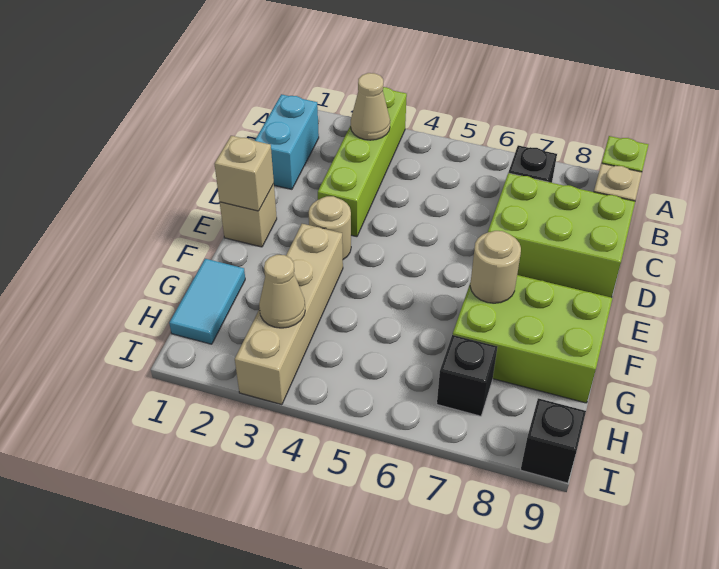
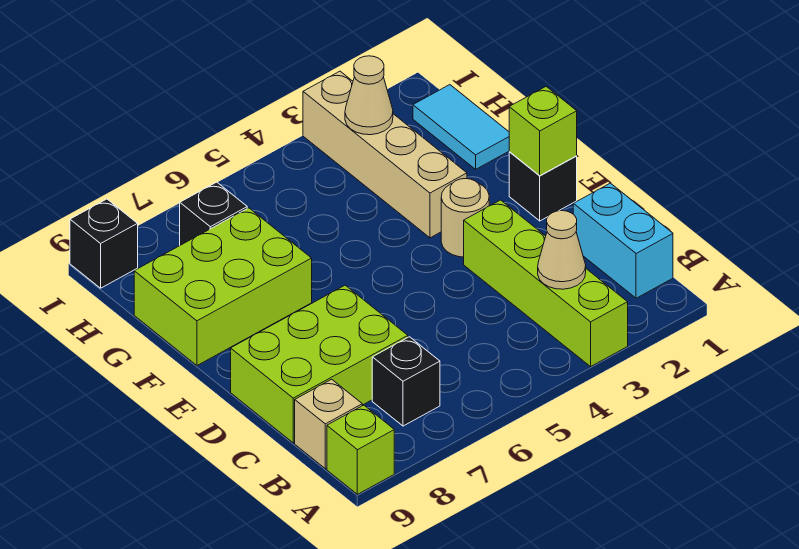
tan brick E1 level 1 -> black brick E1 level 1
tan brick E1 level 2 -> lime brick E1 level 2
tan round brick F7 level 2 -> none

